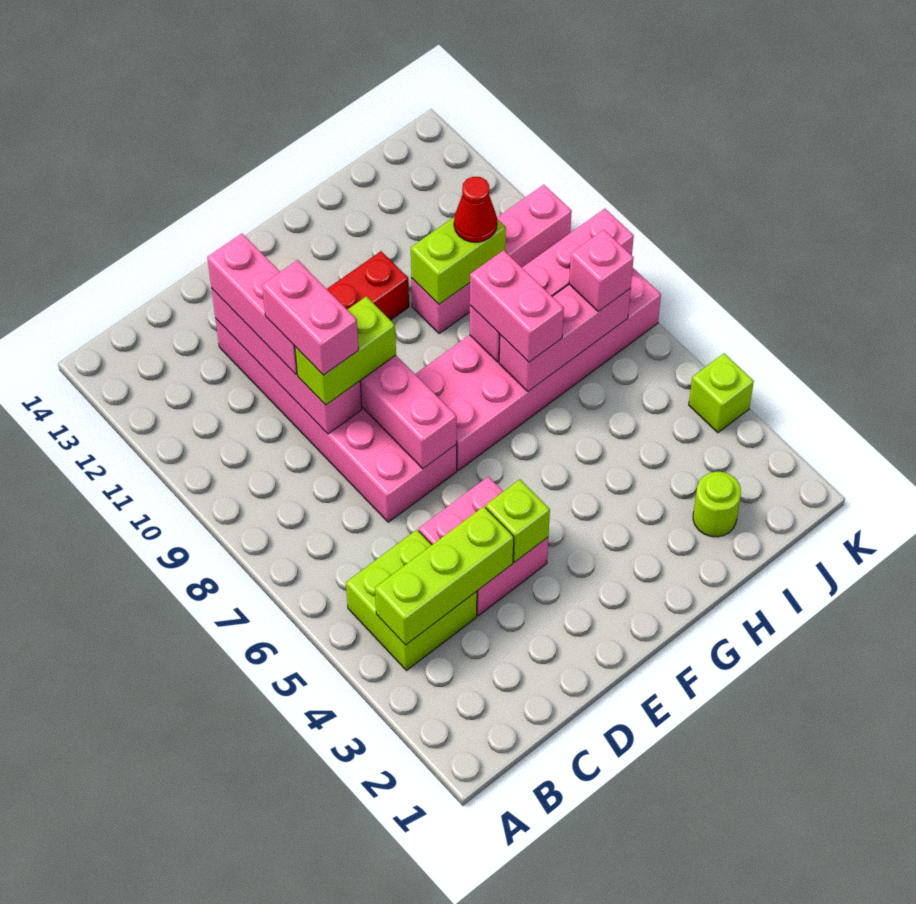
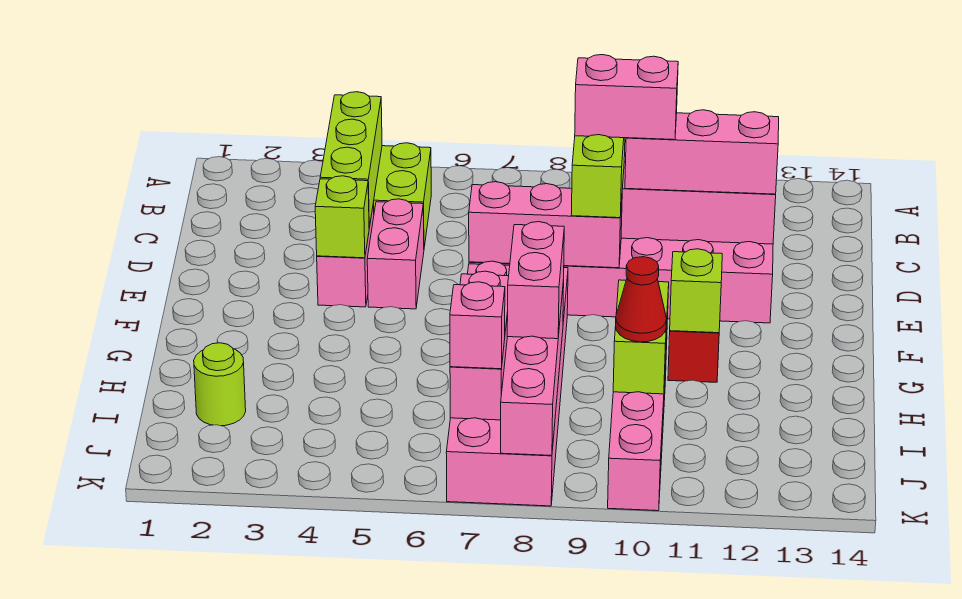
pink brick H7:H8 level 3 -> pink brick H8:I8 level 3
lime brick K4 level 1 -> lime brick G11 level 2

